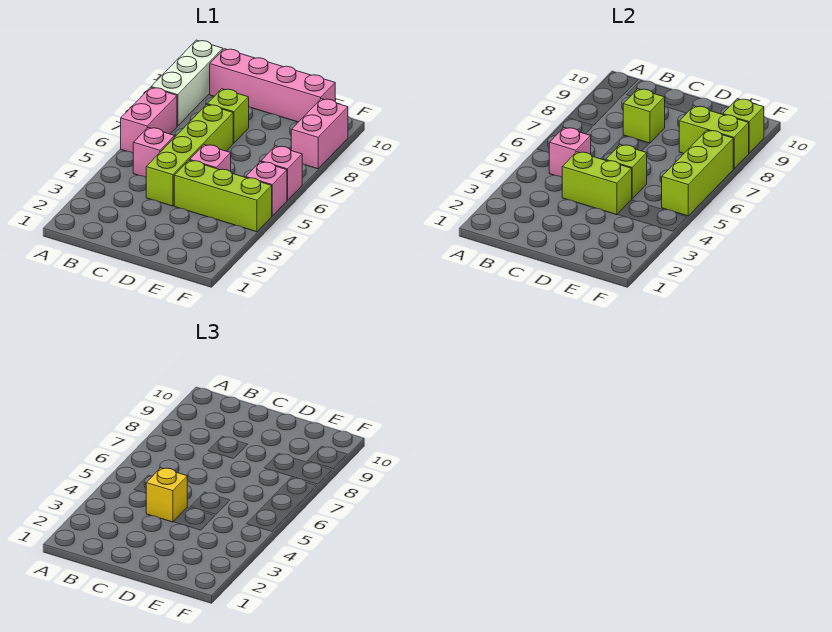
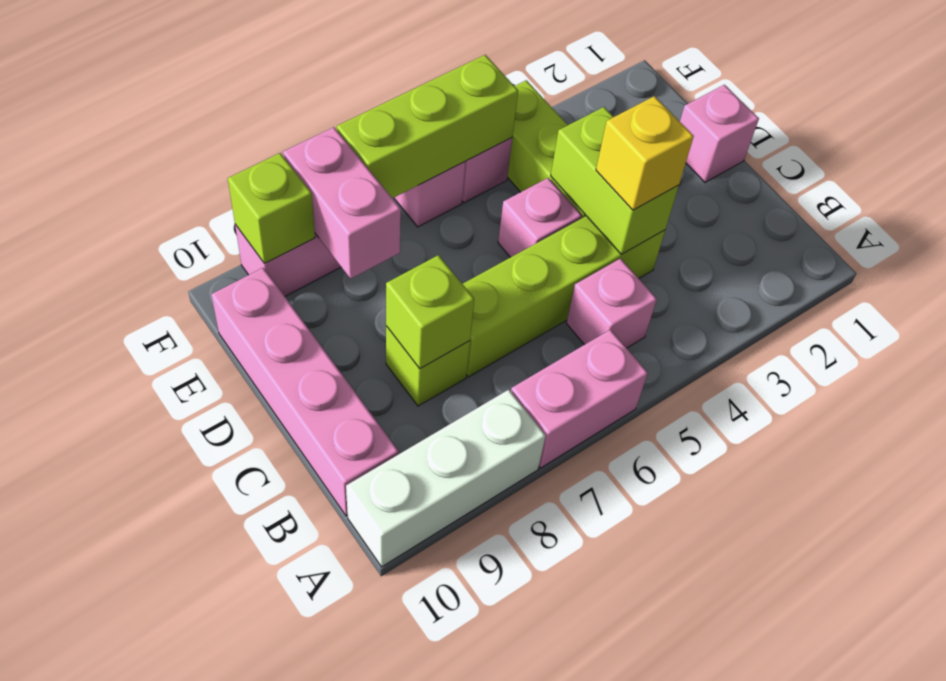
pink brick B5 level 2 -> pink brick D1 level 1
lime brick D5 level 2 -> none
lime brick E8:F8 level 2 -> pink brick E8:F8 level 2

